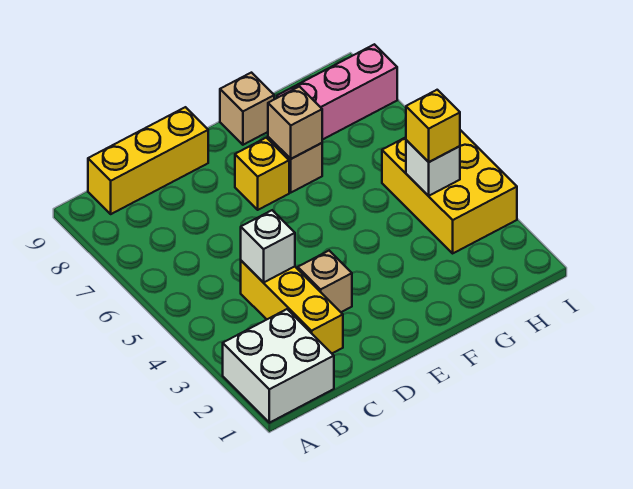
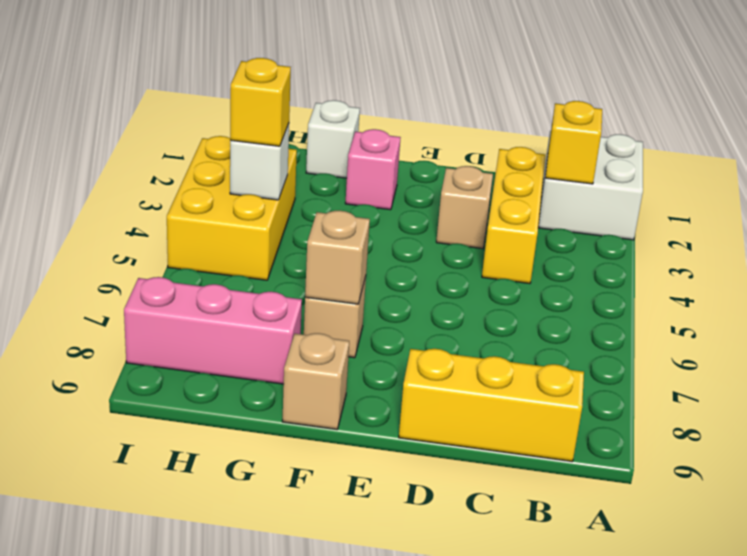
white brick C4 level 2 -> white brick G1 level 1
yellow brick E7 level 1 -> yellow brick B2 level 2
none -> pink brick F2 level 1

